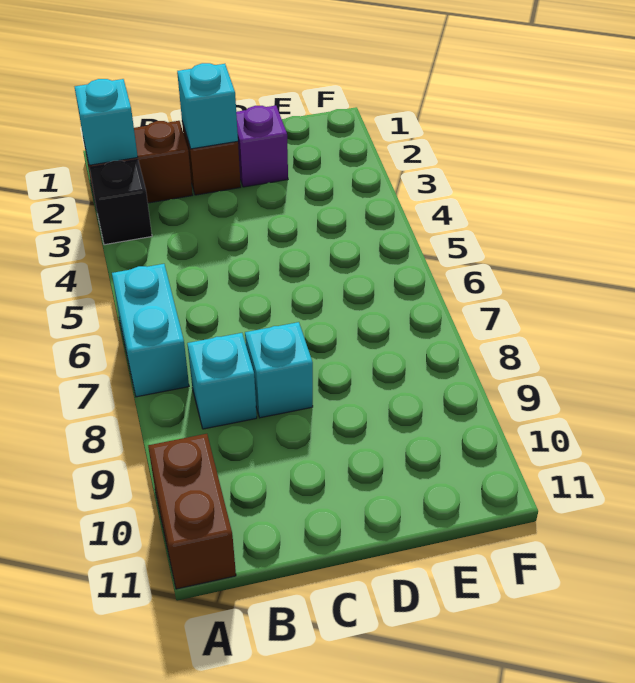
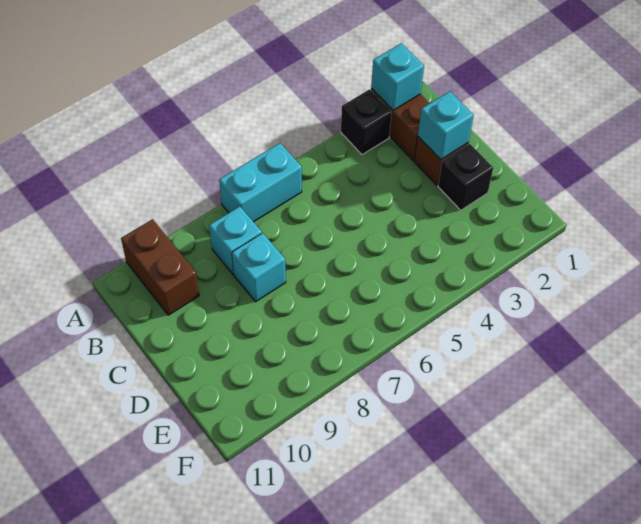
brown brick A10:A11 level 1 -> brown brick A10:B10 level 1
purple brick D2 level 1 -> black brick D2 level 1

